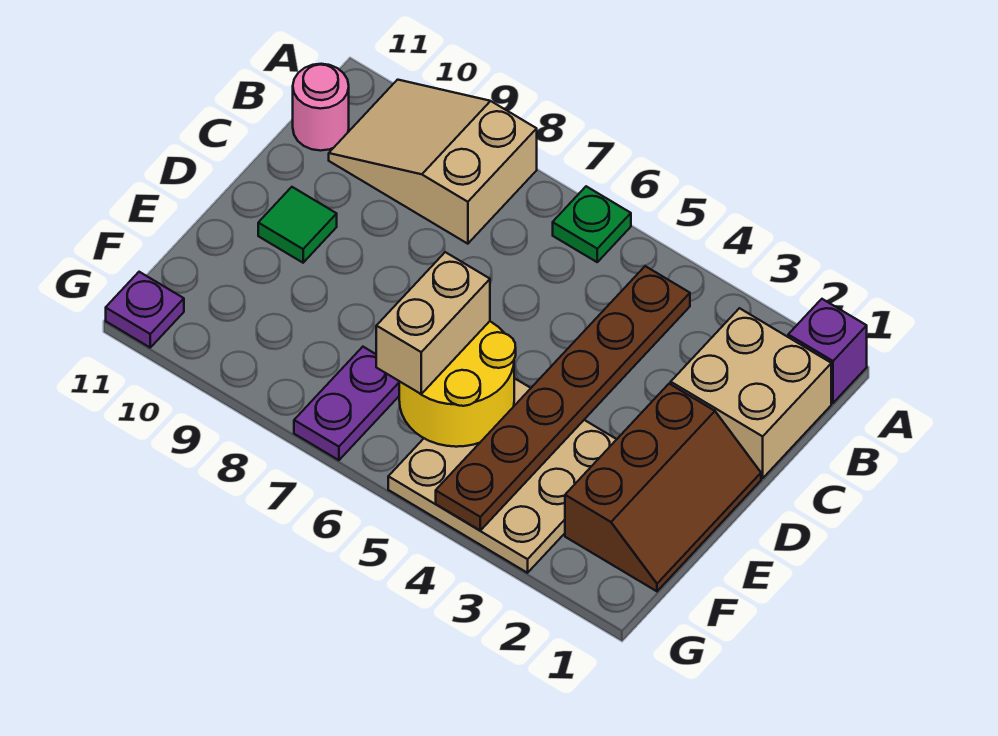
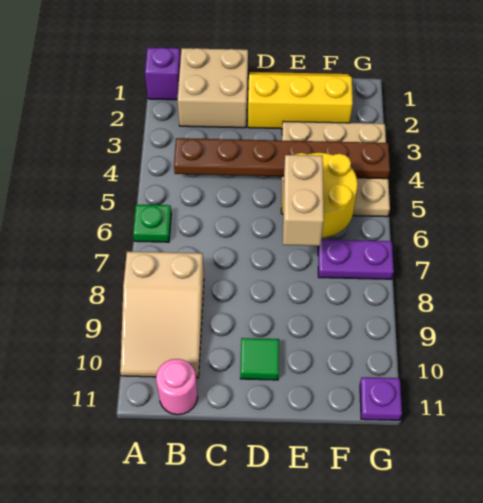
brown slope D1:F2 level 1 top 2 -> yellow slope D1:F2 level 1 top 2
tan brick E6:F6 level 3 -> tan brick E6:E7 level 3

